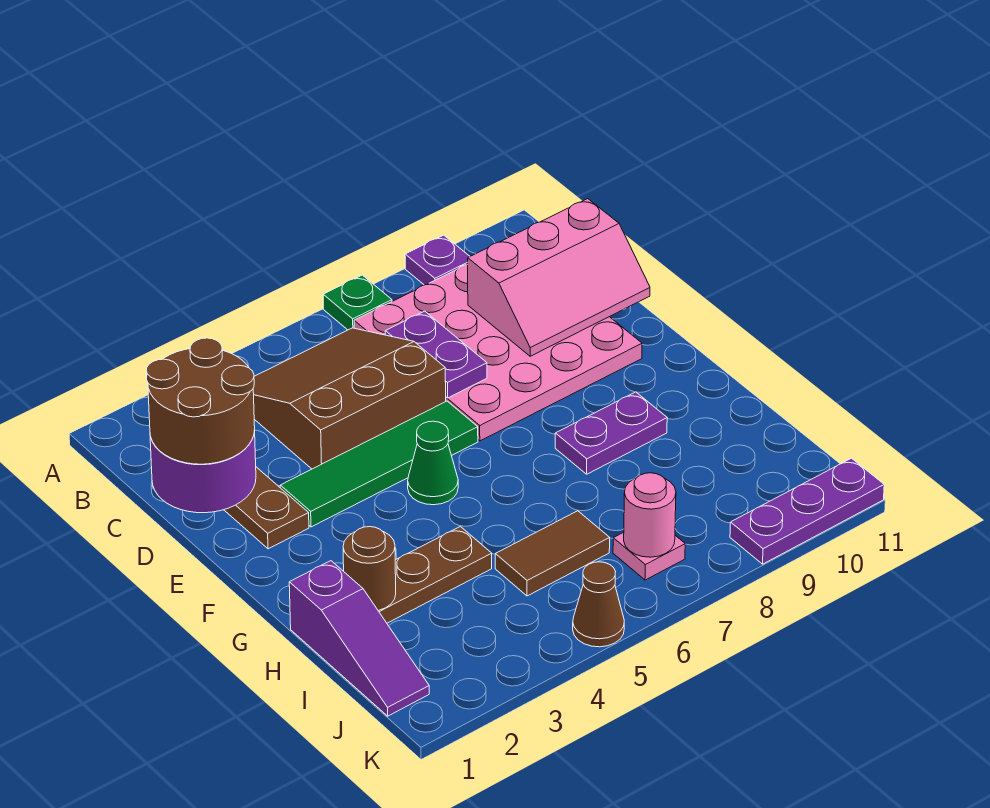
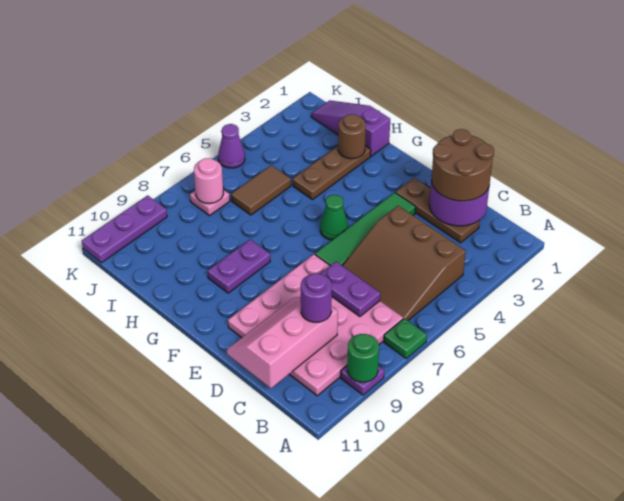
none -> green round brick A9 level 2
brown slope B4:D6 level 1 top D -> brown slope B4:D6 level 1 top 4
none -> purple round brick C9 level 3
brown cone K5 level 1 -> purple cone K5 level 1

